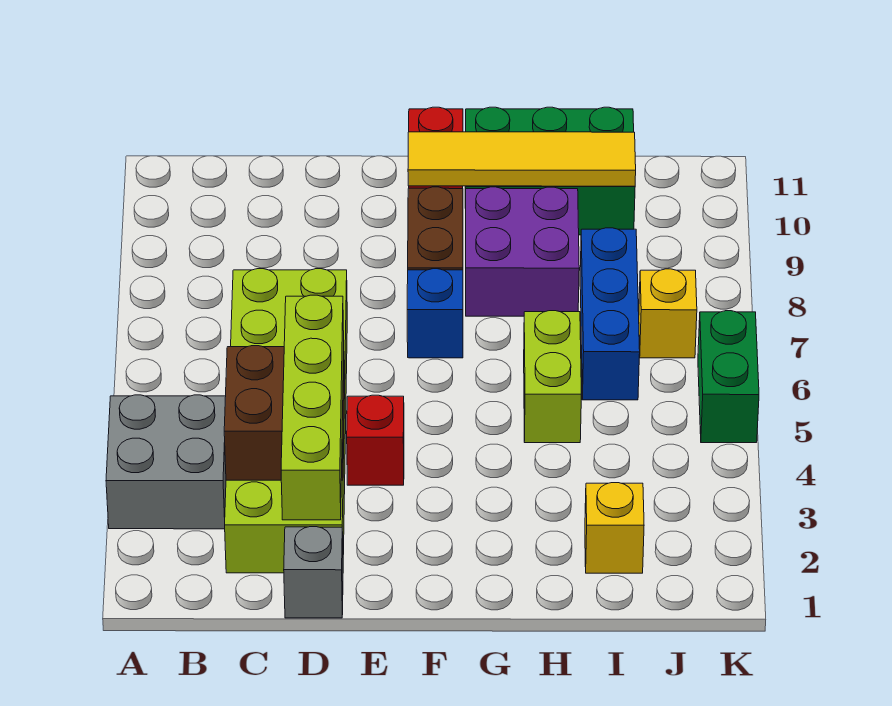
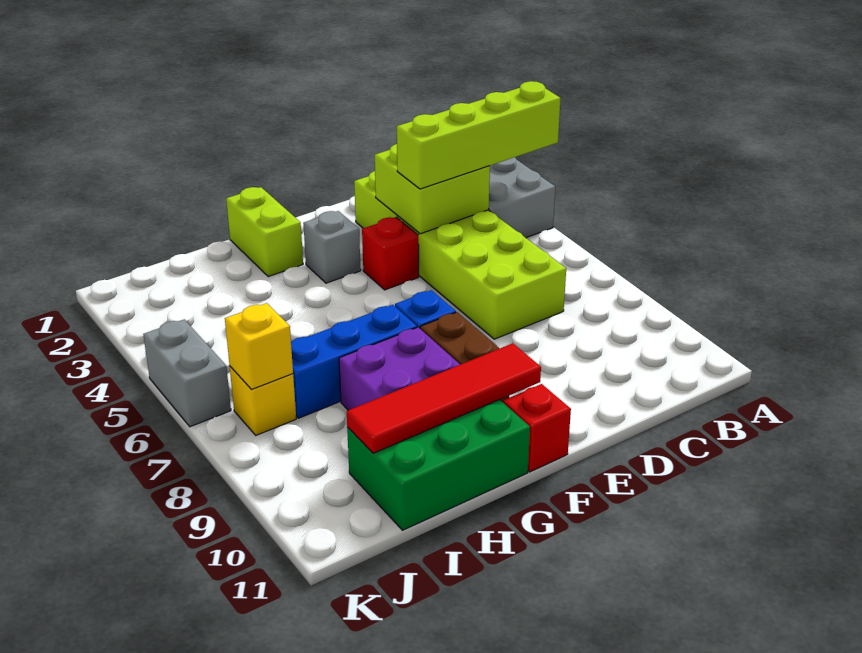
brown brick C3:D4 level 2 -> lime brick C3:D4 level 2
grey brick D1 level 1 -> grey brick F3 level 1
lime brick D1:D4 level 3 -> lime brick A4:D4 level 3
yellow tile F10:I10 level 2 -> red tile F10:I10 level 2
lime brick H5:H6 level 1 -> lime brick G1:G2 level 1
yellow brick I2 level 1 -> yellow brick J7 level 2
blue brick I6:I8 level 1 -> blue brick G7:I7 level 1
green brick K5:K6 level 1 -> grey brick K5:K6 level 1

